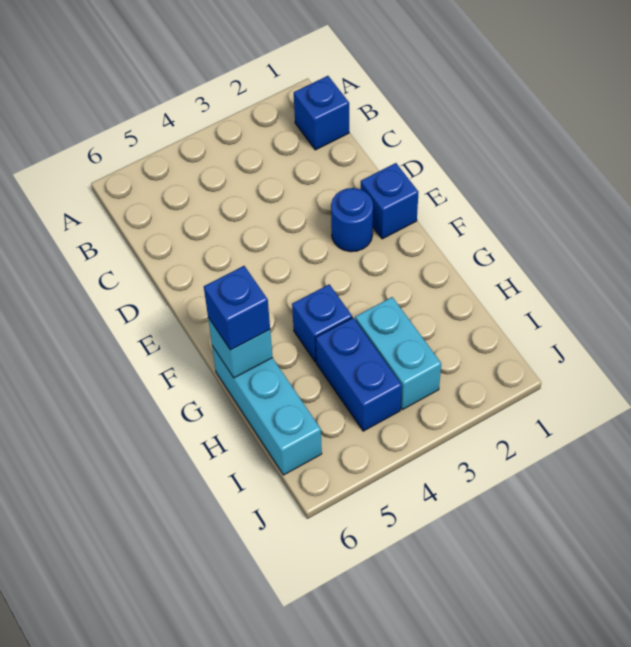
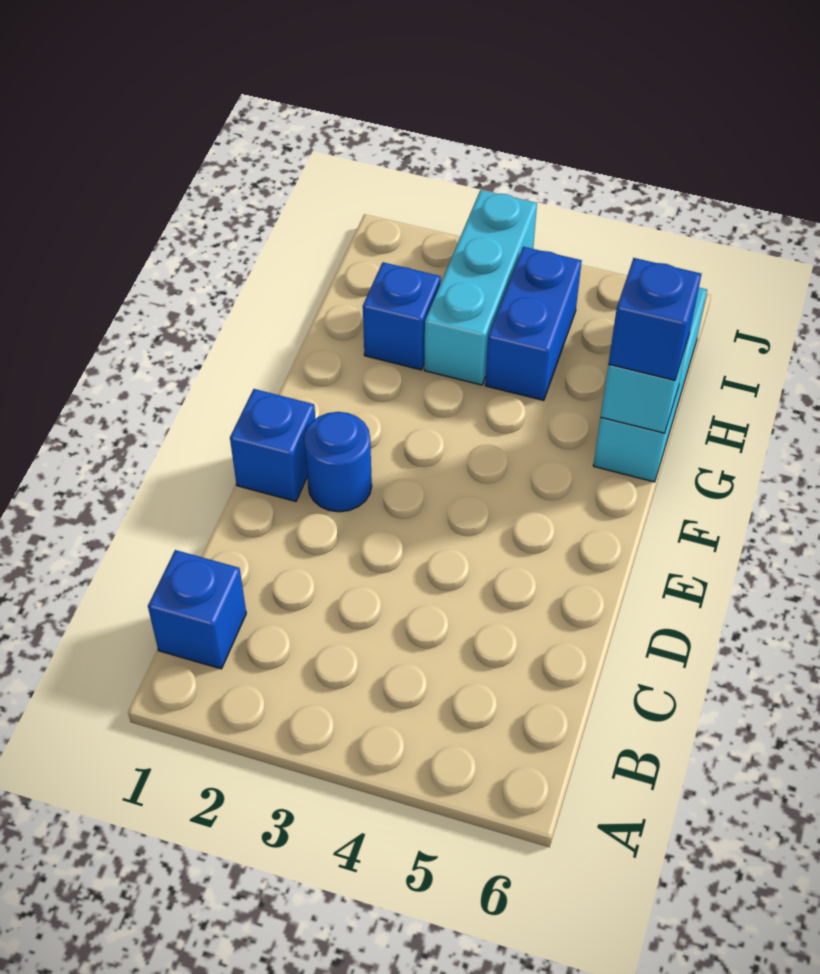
blue brick G4 level 1 -> blue brick H2 level 1
cyan brick H3:I3 level 1 -> cyan brick H3:J3 level 1

